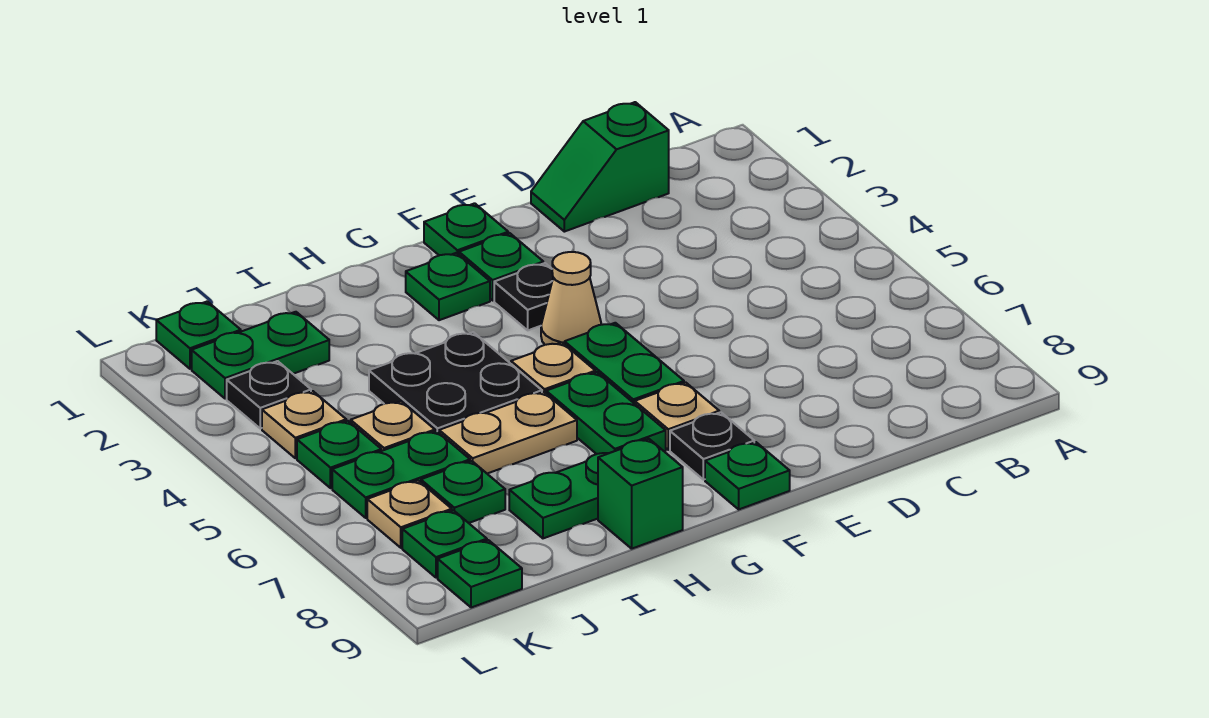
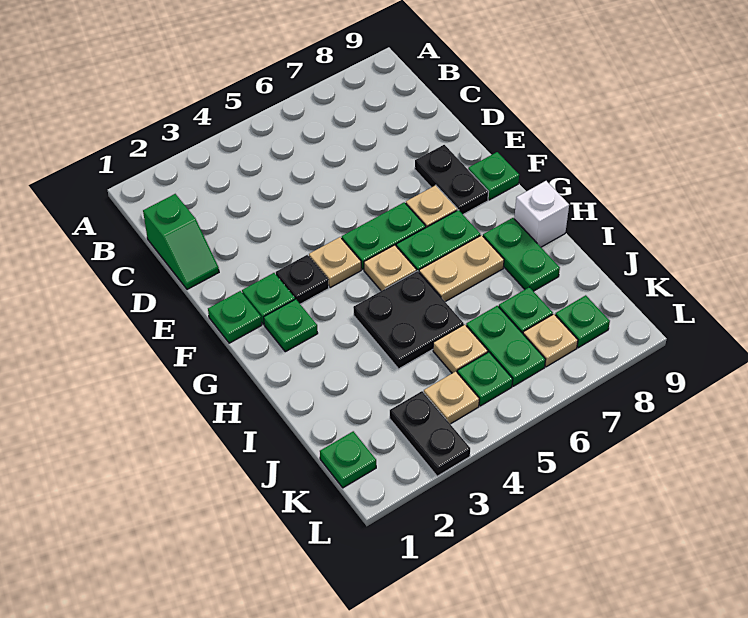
tan cone F4 level 1 -> tan plate F4 level 1
black plate F8 level 1 -> black plate E8:F8 level 1
tan plate H6:I6 level 1 -> tan plate H6:H7 level 1
green brick H9 level 1 -> white brick H9 level 1
green plate J2:K2 level 1 -> none
black plate K3 level 1 -> black plate K3:L3 level 1
green plate K9 level 1 -> none

